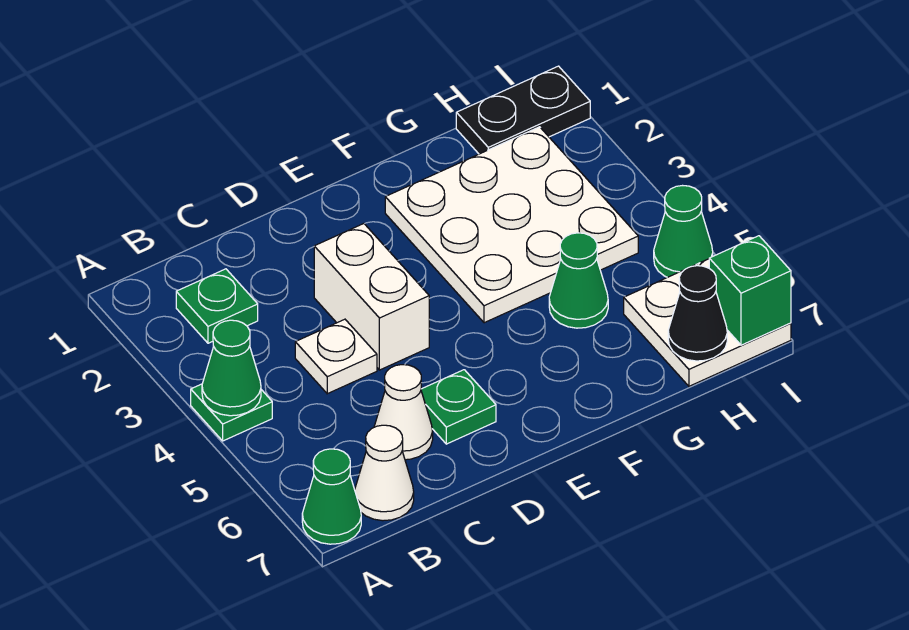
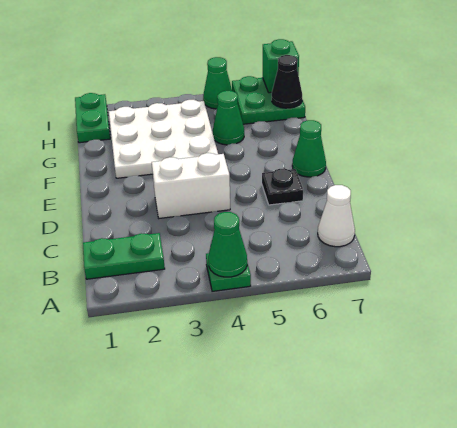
green cone A7 level 1 -> green cone E7 level 1
green plate B2 level 1 -> green plate B1:B2 level 1
white plate C4 level 1 -> none
white cone C6 level 1 -> none
green plate D6 level 1 -> black plate D6 level 1
black plate H1:I1 level 1 -> green plate H1:I1 level 1
white plate H6:I7 level 1 -> green plate H6:I7 level 1

